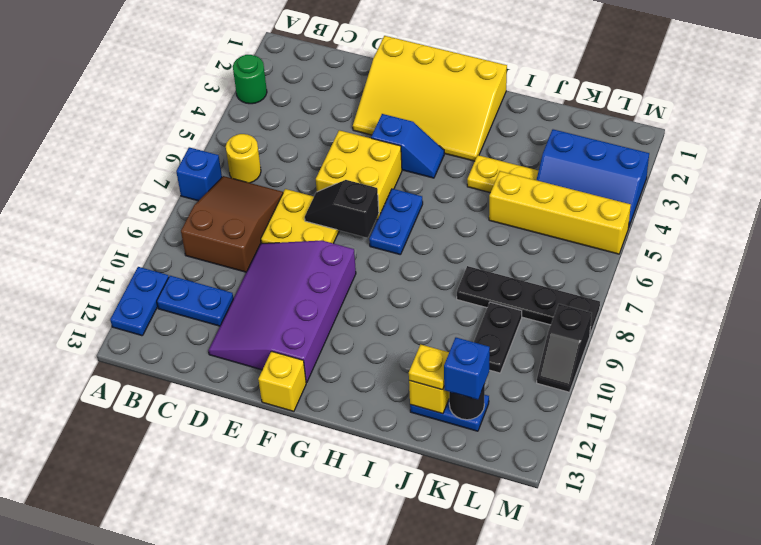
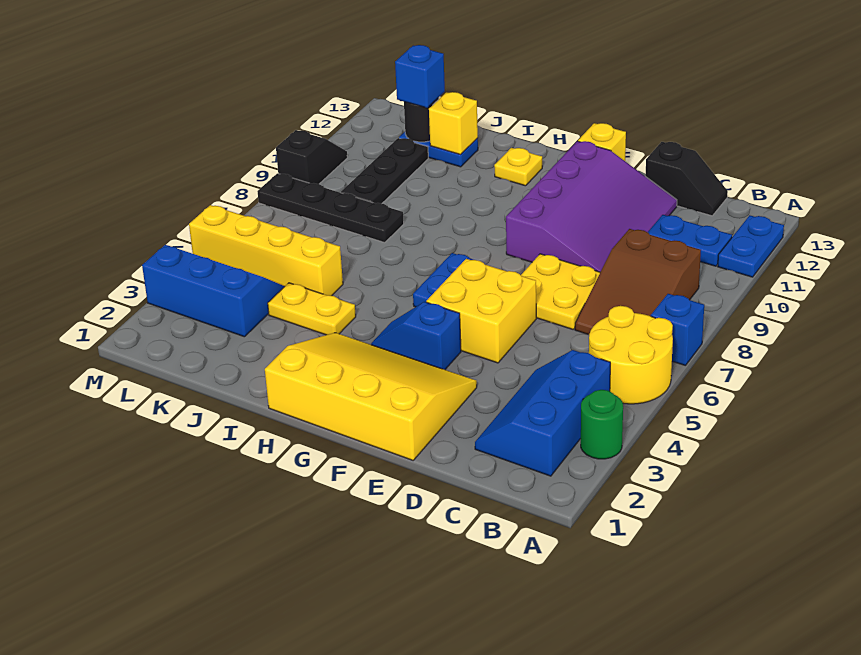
none -> blue slope B2:C4 level 1 top B
yellow round brick B6 level 1 -> yellow round brick A5:B6 level 1
black slope E7:F7 level 2 top F -> black slope C13:D13 level 1 top D
yellow plate J12 level 3 -> yellow plate H12 level 1
black plate K9:K10 level 1 -> black plate K9:K11 level 1

